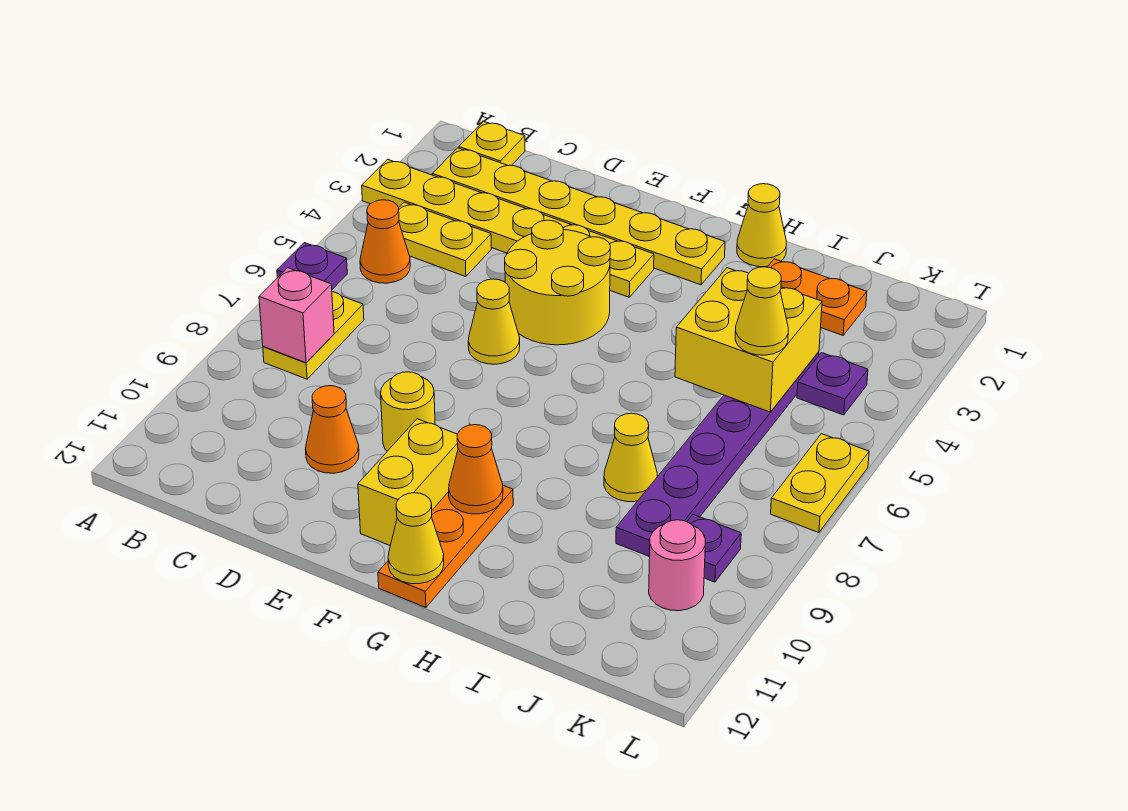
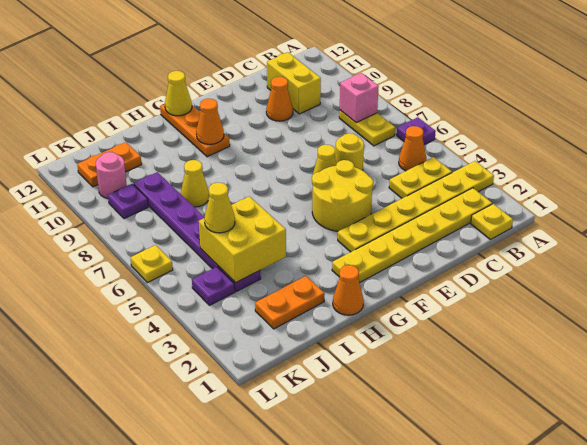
yellow round brick E9 level 1 -> yellow round brick D6 level 1
yellow brick F10:F11 level 1 -> yellow brick C10:C11 level 1
yellow cone H1 level 1 -> orange cone H1 level 1
none -> orange plate J11:K11 level 1
yellow plate L6:L7 level 1 -> yellow plate L6 level 1

